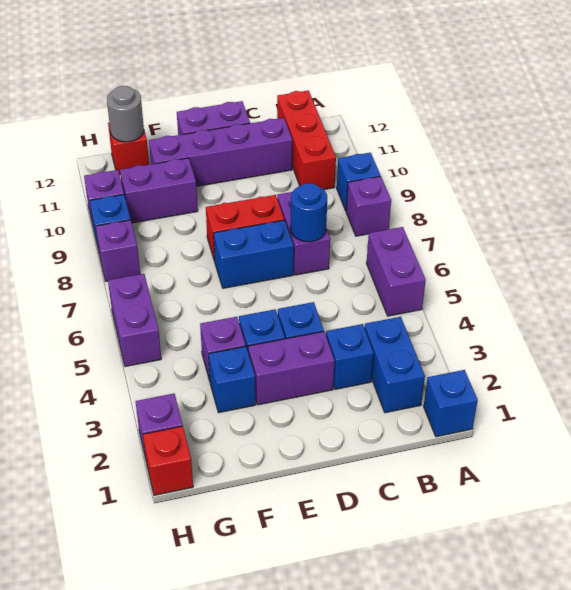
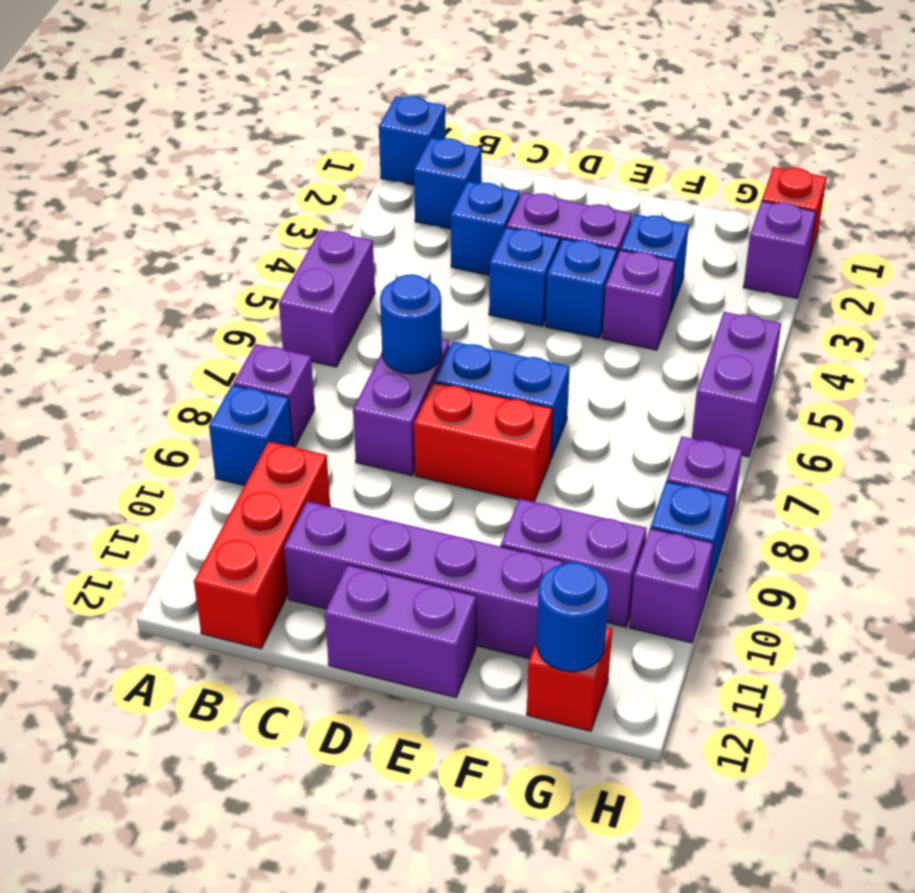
blue brick B2:B3 level 1 -> blue brick B2 level 1
grey round brick G12 level 2 -> blue round brick G12 level 2

